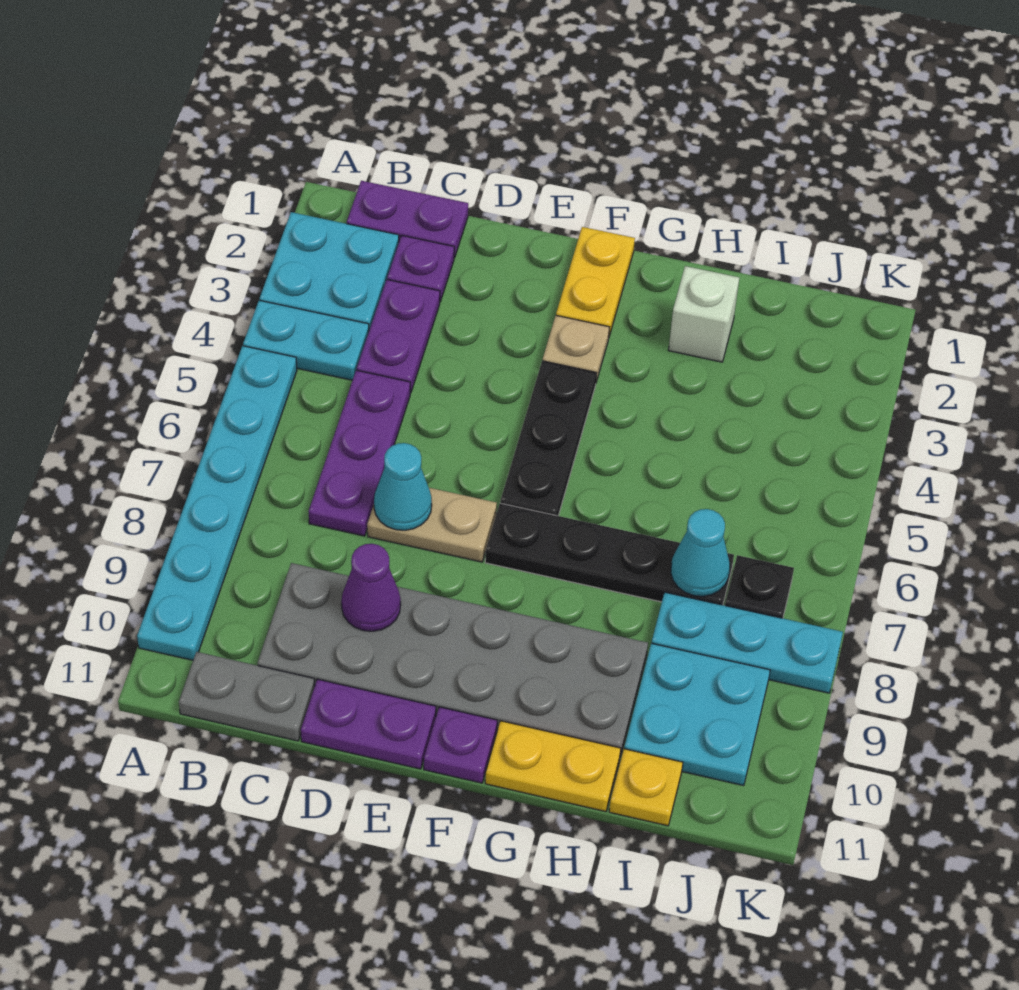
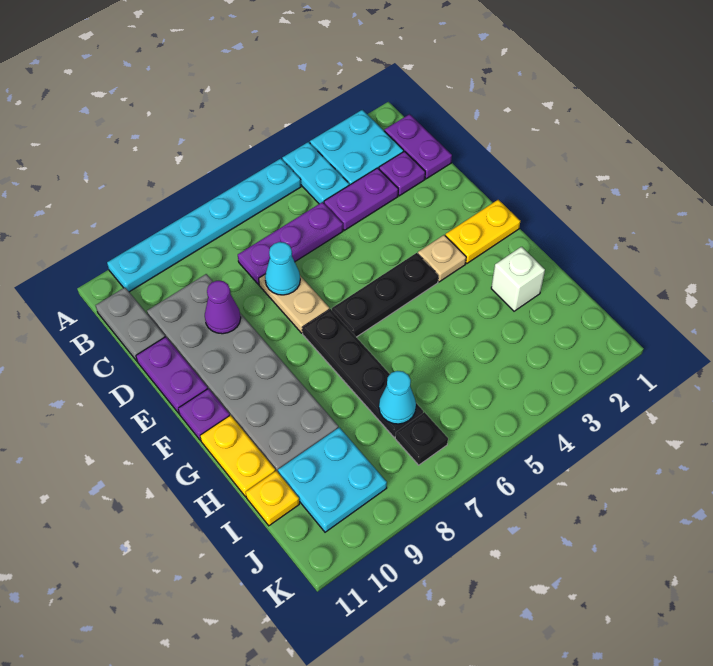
cyan plate I8:K8 level 1 -> none

